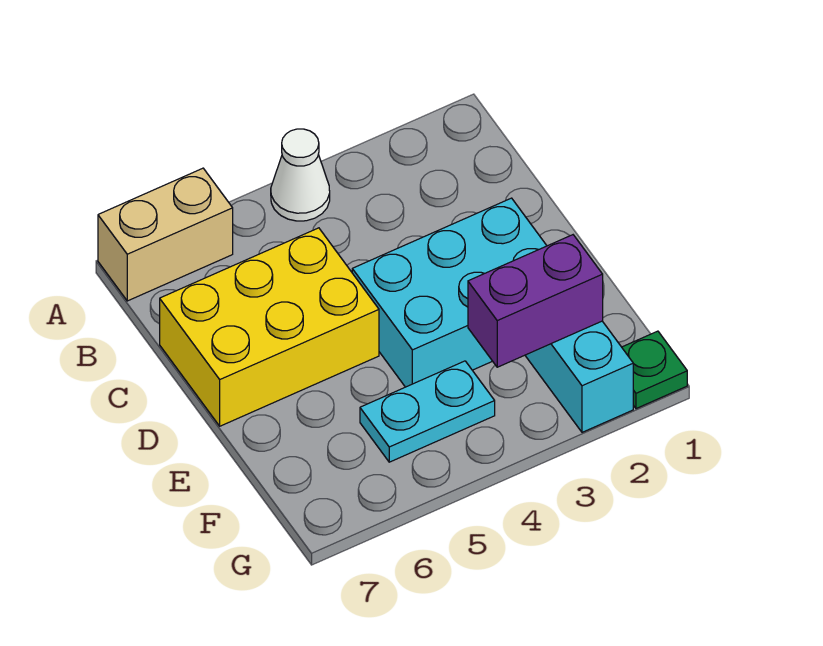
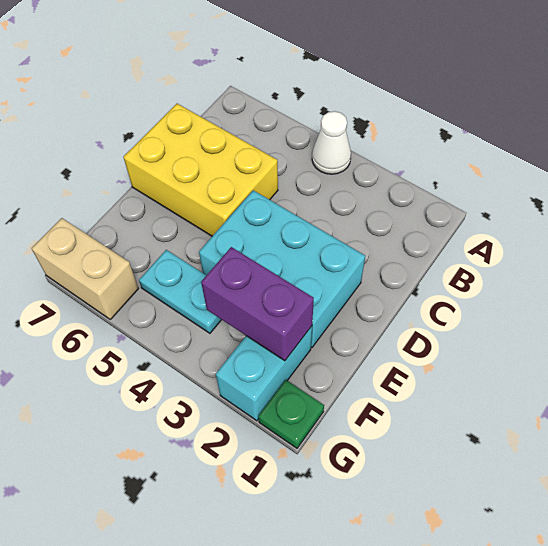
tan brick A6:A7 level 1 -> tan brick G6:G7 level 1

